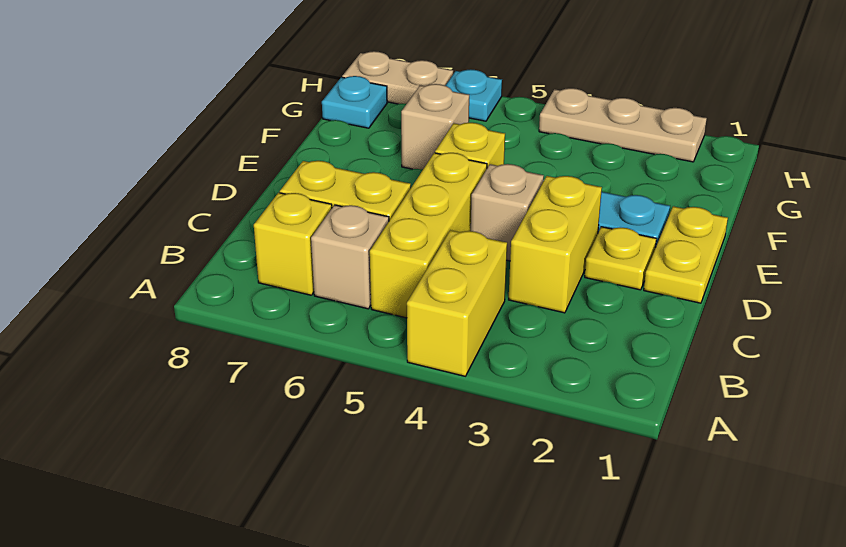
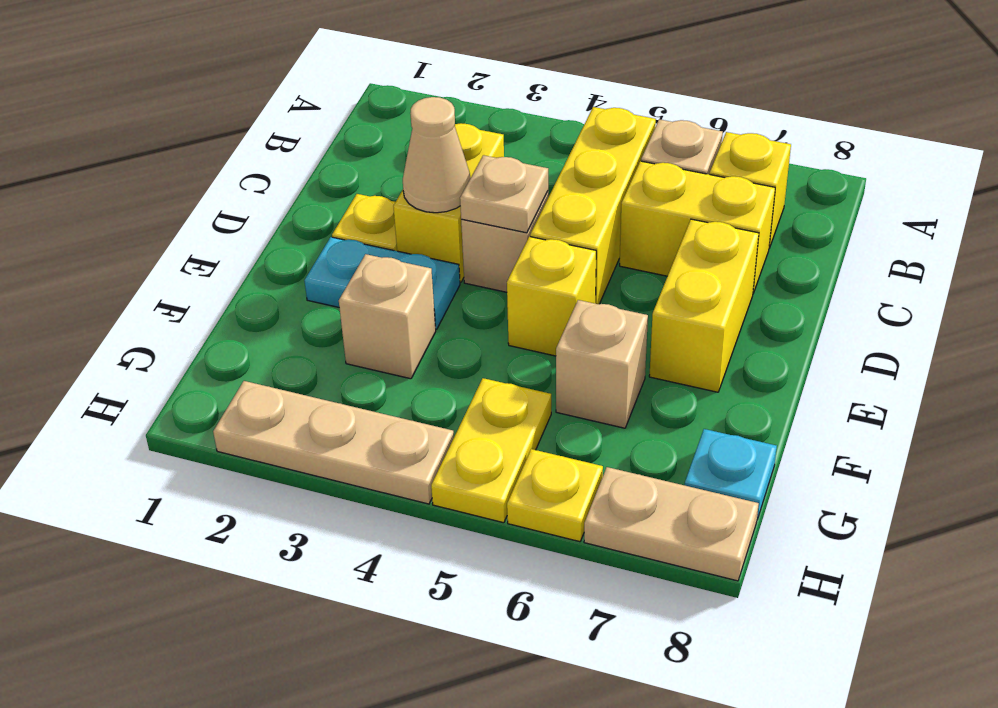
yellow brick A4:B4 level 1 -> yellow brick D7:E7 level 1
yellow plate D1:E1 level 1 -> yellow plate G5:H5 level 1
none -> tan cone D3 level 2
none -> tan plate D4 level 2
none -> tan brick F3 level 1
cyan plate H6 level 1 -> yellow plate H6 level 1

